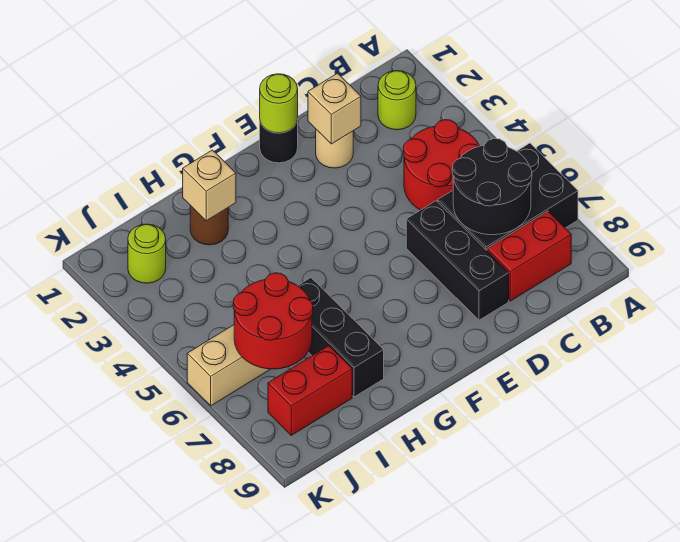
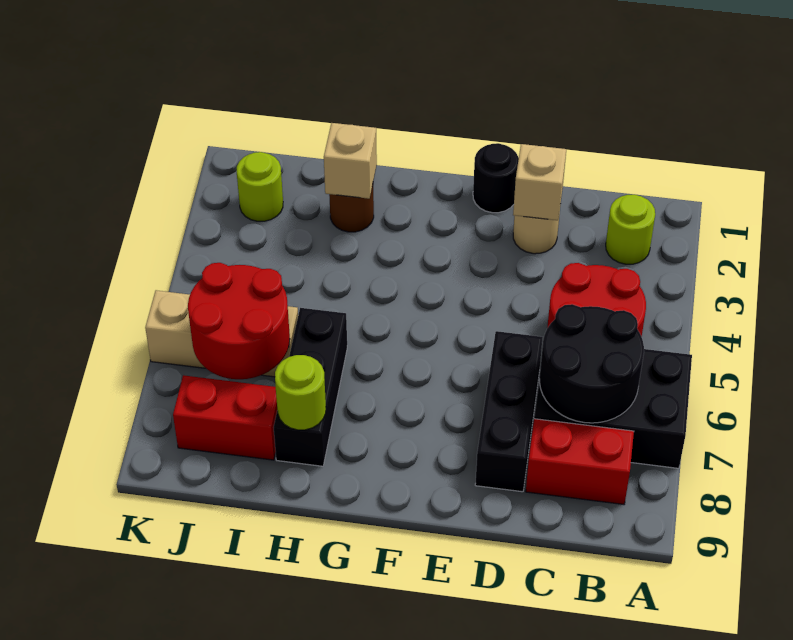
lime round brick E1 level 2 -> lime round brick H8 level 2

